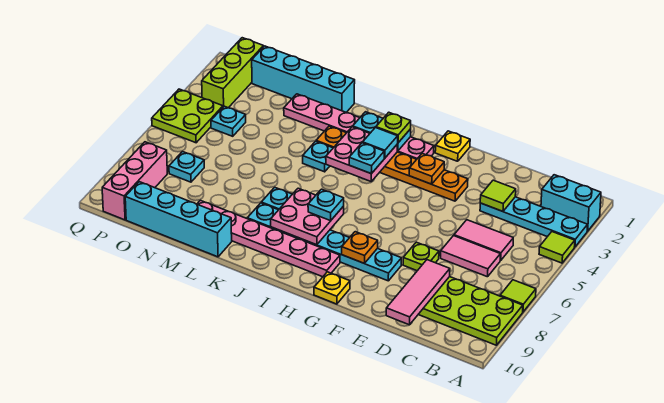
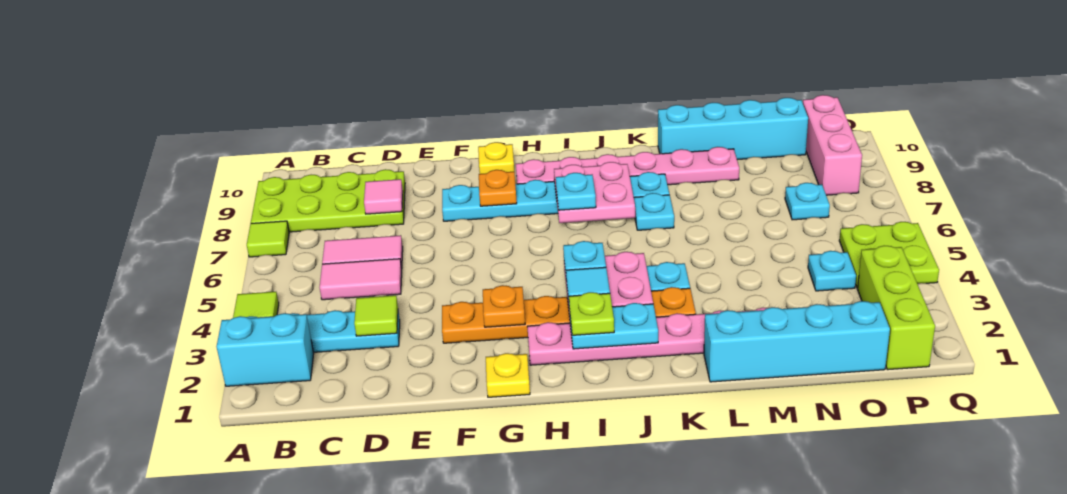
pink tile D8:D10 level 2 -> pink tile D8 level 2
lime plate E7 level 1 -> none

